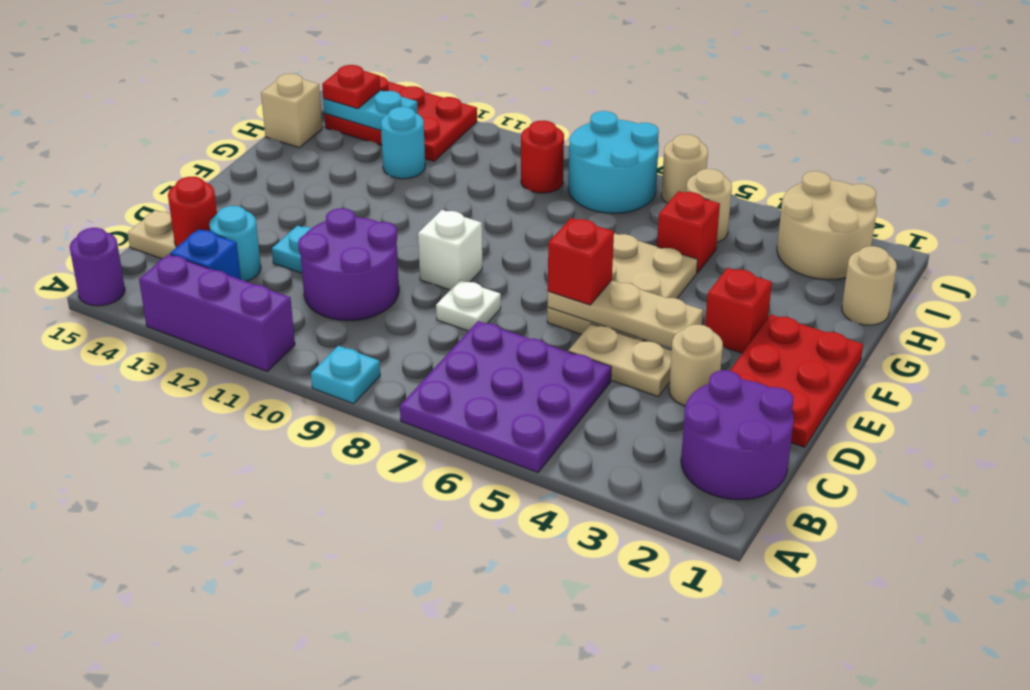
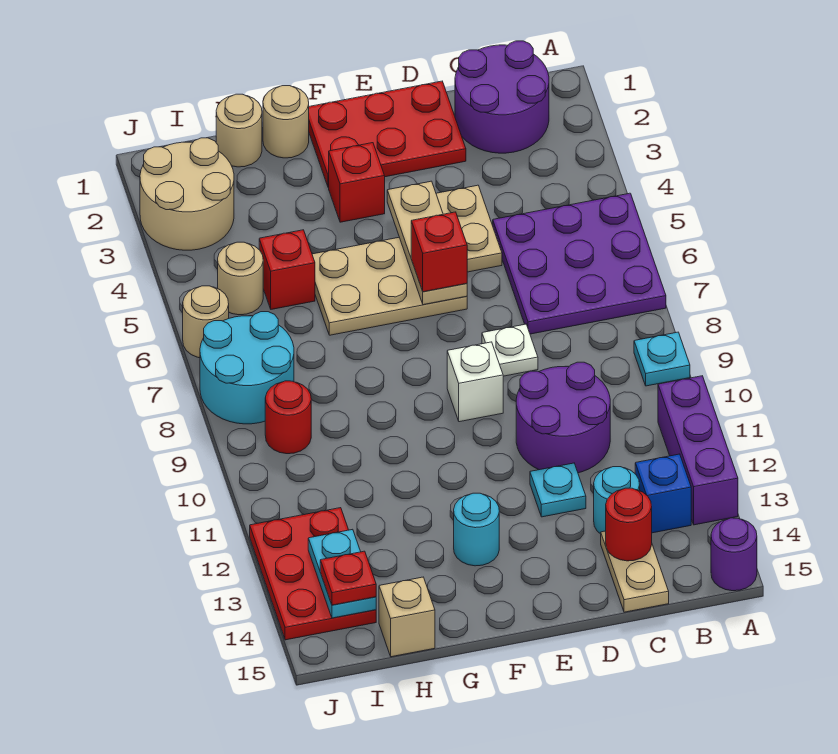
tan round brick D3 level 1 -> tan round brick G1 level 1
cyan round brick H12 level 1 -> cyan round brick F13 level 1

